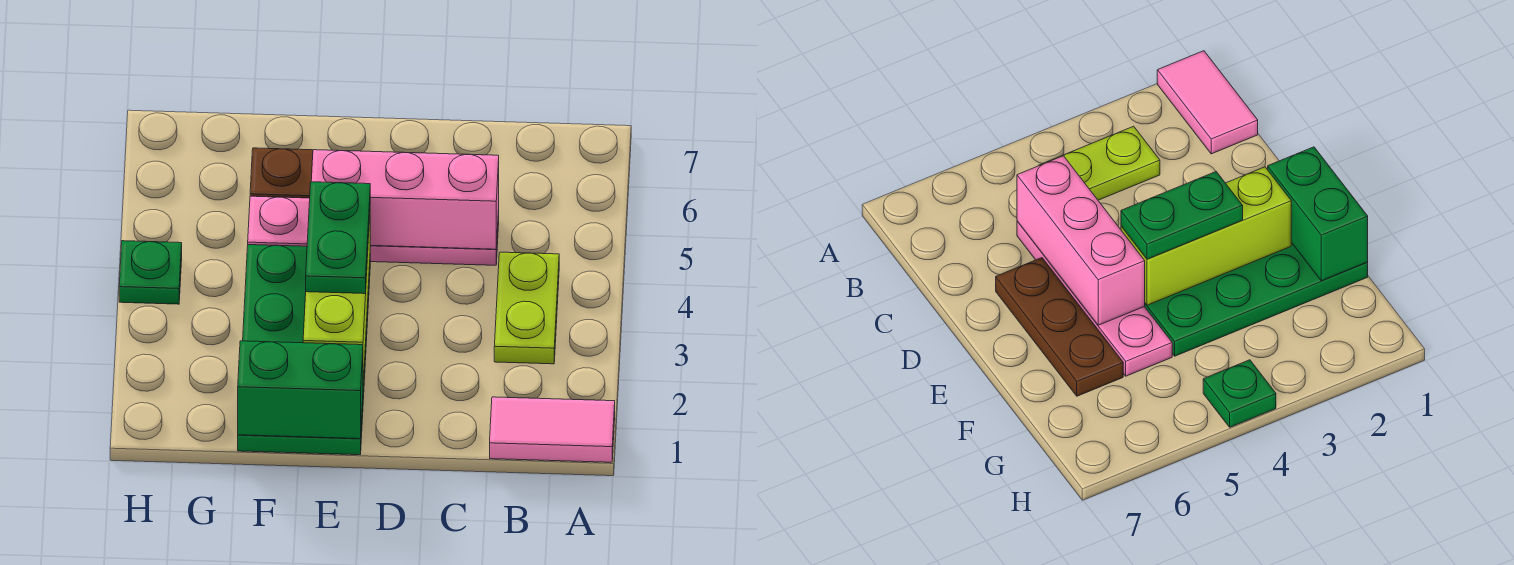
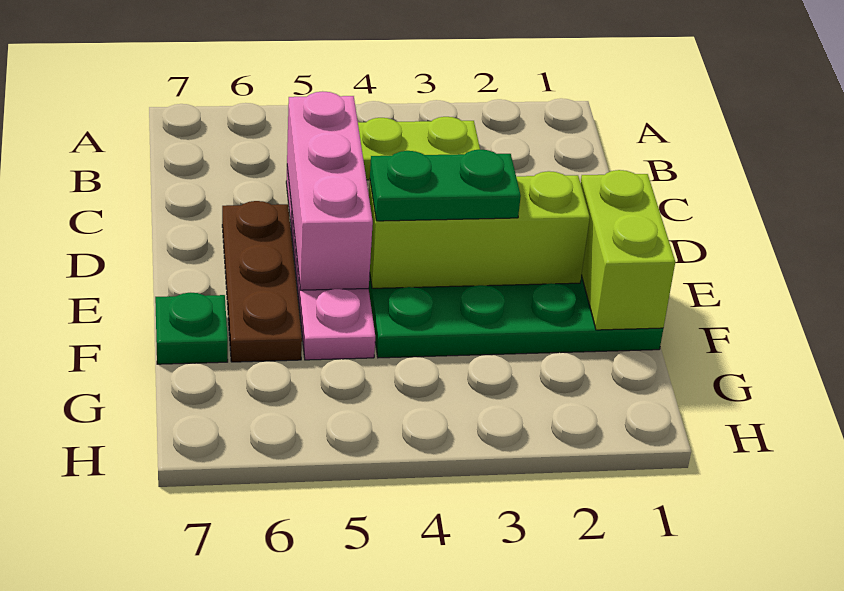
pink tile A1:B1 level 1 -> none
green brick E1:F1 level 2 -> lime brick E1:F1 level 2
green plate H4 level 1 -> green plate F7 level 1

